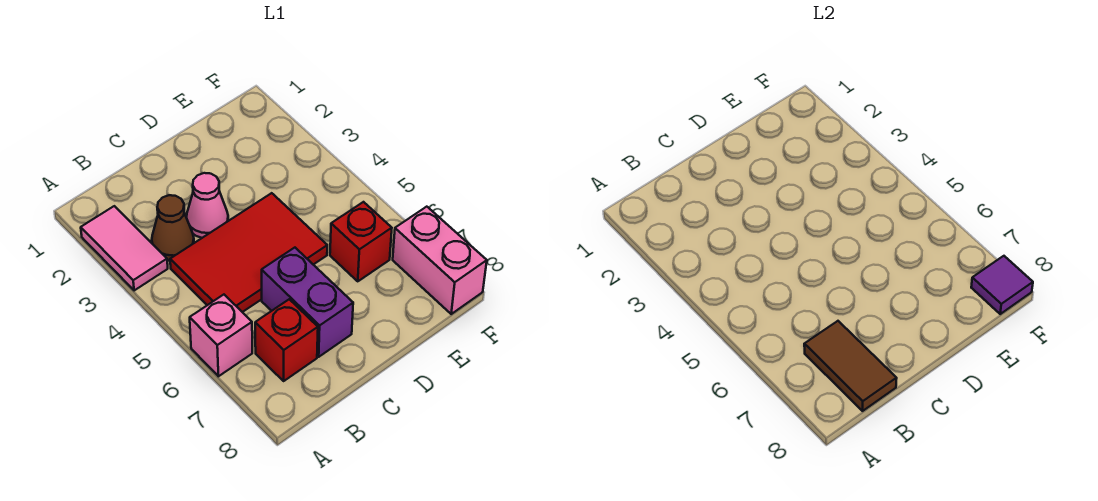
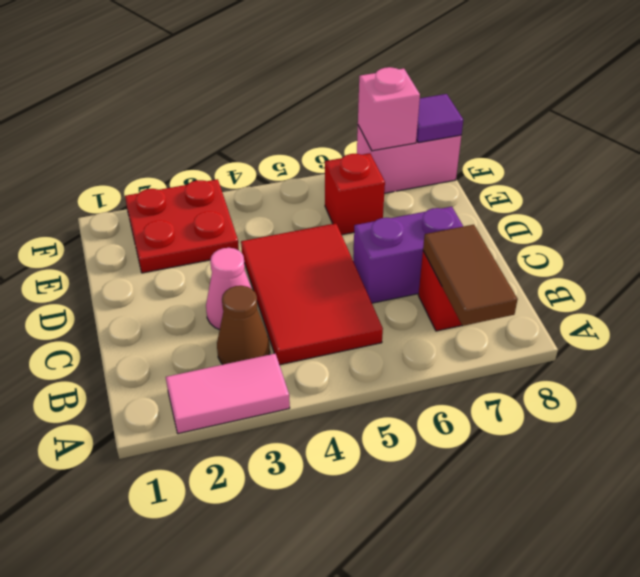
pink brick A6 level 1 -> pink brick F7 level 2
brown tile B7:B8 level 2 -> brown tile A7:B7 level 2
none -> red plate E2:F3 level 1

